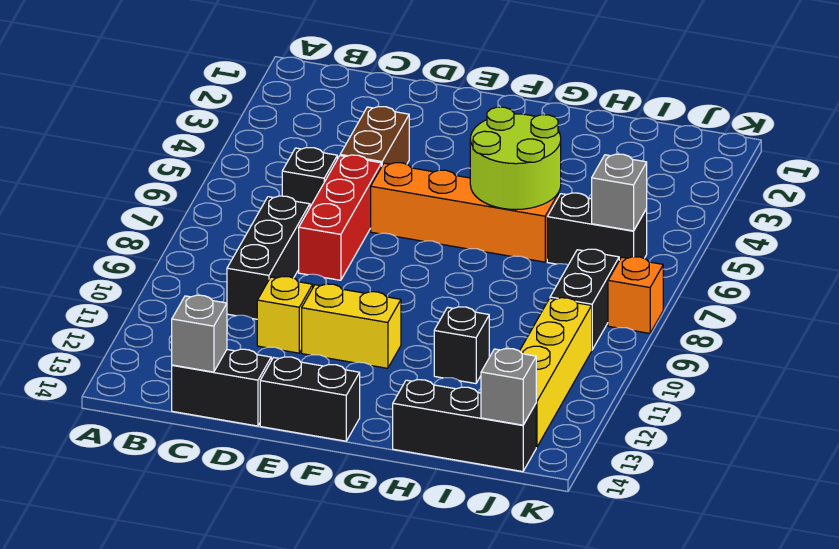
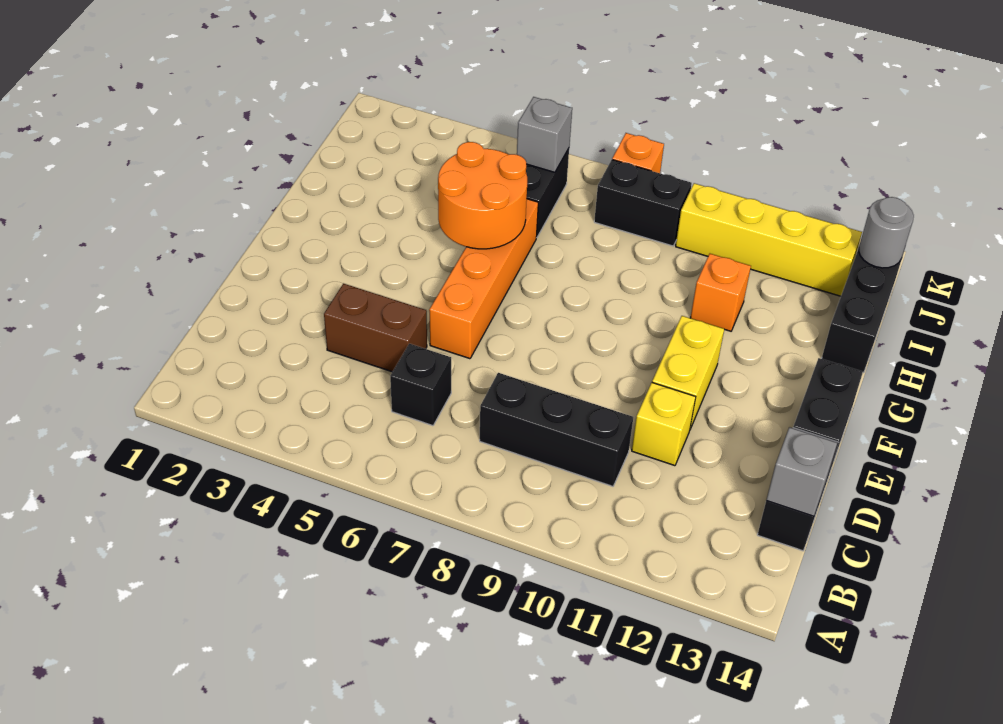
red brick D6:D8 level 1 -> none
lime round brick G5:H6 level 2 -> orange round brick G5:H6 level 2
black brick H11 level 1 -> orange brick H11 level 1
grey brick J14 level 2 -> grey round brick J14 level 2

